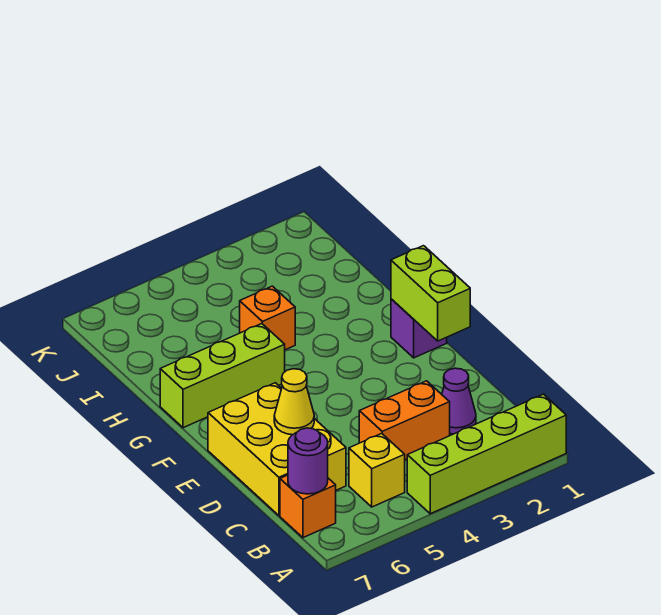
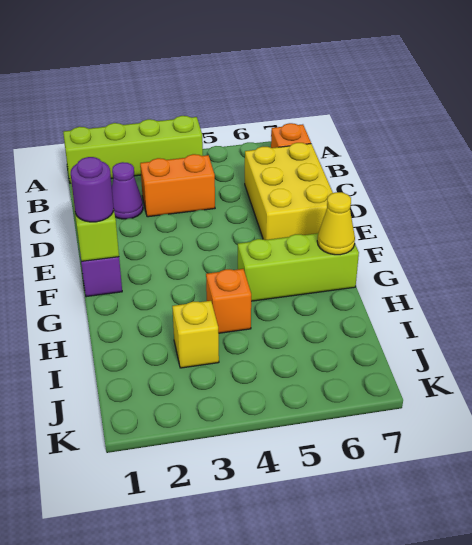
yellow brick B5 level 1 -> yellow brick I3 level 1
purple round brick B7 level 2 -> purple round brick F1 level 3
yellow cone D6 level 2 -> yellow cone G7 level 2

